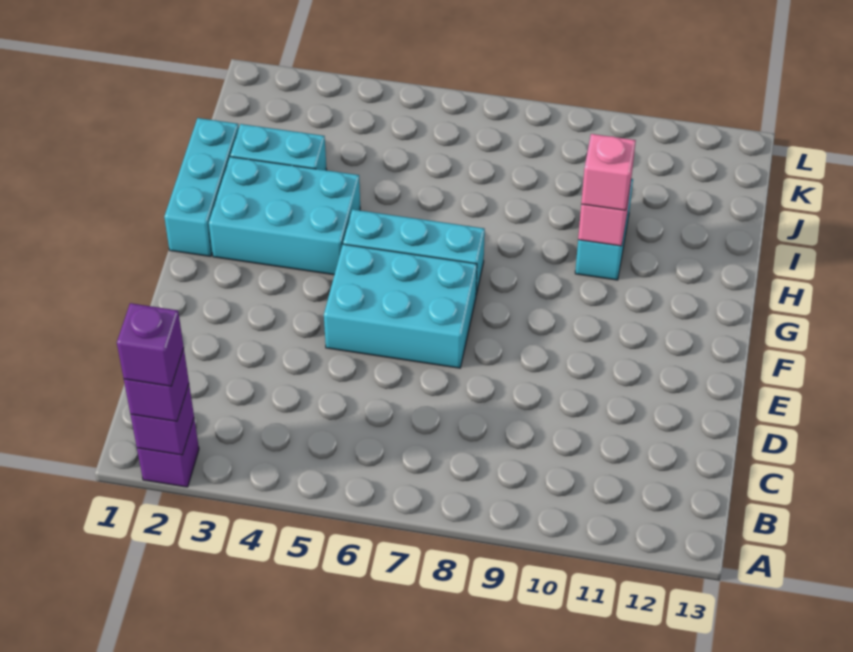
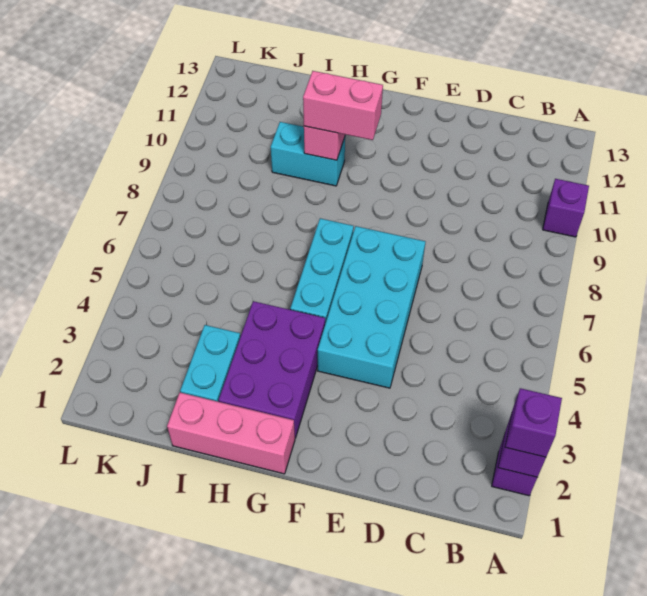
purple brick A2 level 4 -> purple brick A10 level 1
cyan brick E5:F7 level 1 -> cyan brick E4:F7 level 1
cyan brick G1:I1 level 1 -> pink brick G1:I1 level 1
cyan brick G2:H4 level 1 -> purple brick G2:H4 level 1
pink brick H10 level 3 -> pink brick G10:H10 level 3

